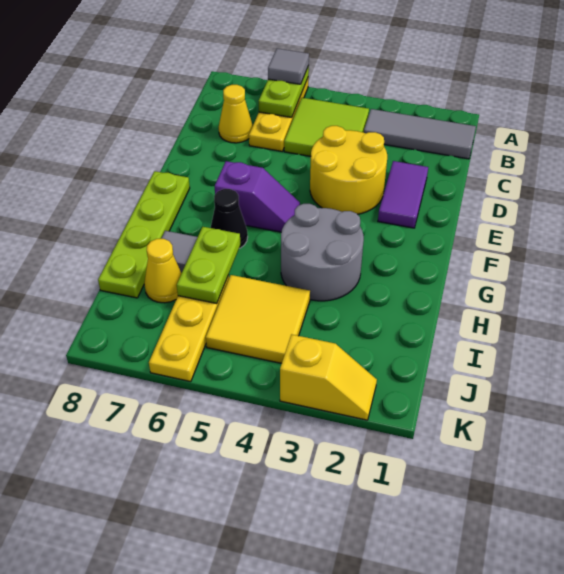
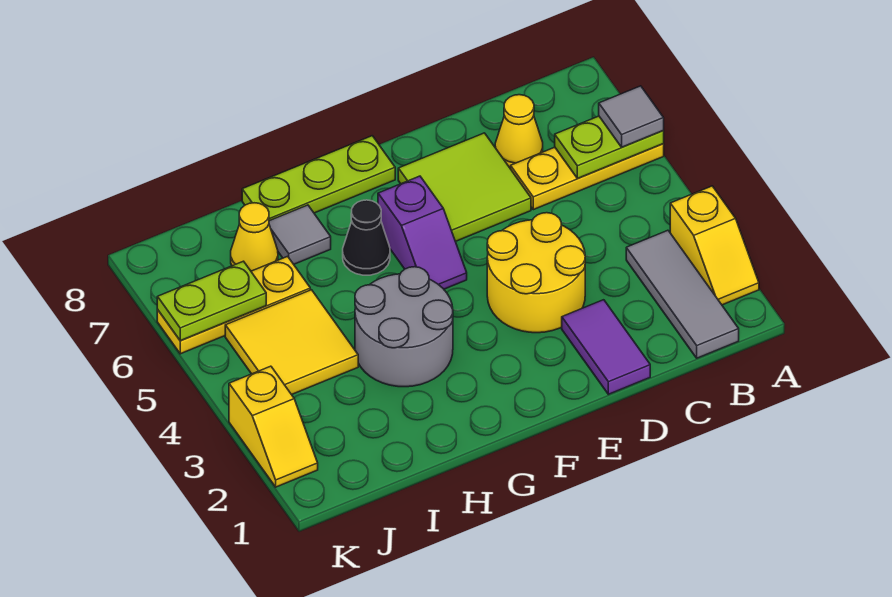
none -> yellow slope A2:A3 level 1 top 3
lime tile B4:C5 level 1 -> lime tile D6:E7 level 1
purple tile D2:E2 level 1 -> purple tile D1:D2 level 1
lime plate F8:I8 level 1 -> lime plate F8:H8 level 1
lime plate H6:I6 level 2 -> lime plate J6:K6 level 2

